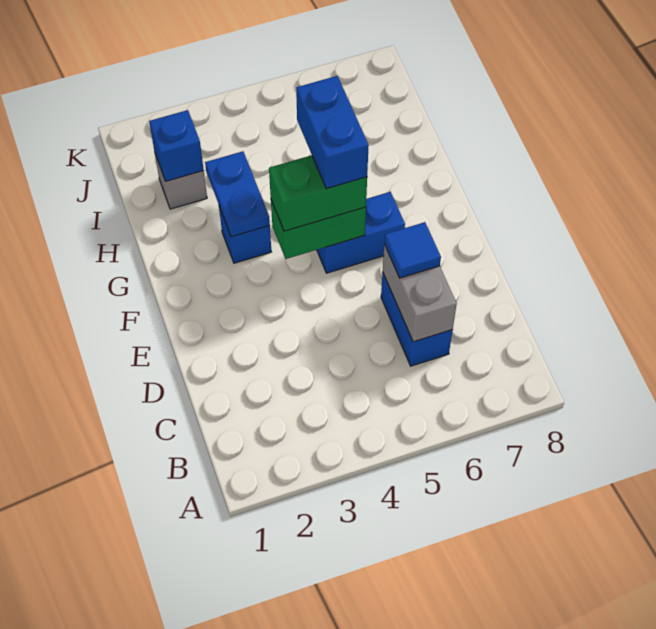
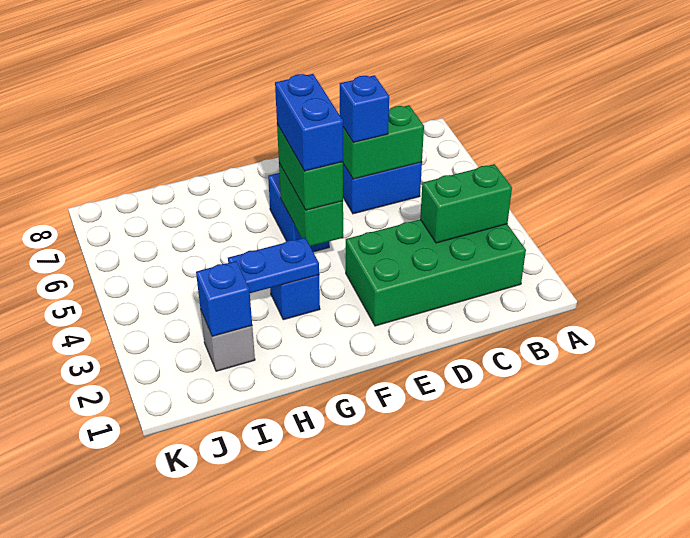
none -> green brick B2:E3 level 1
none -> green brick B3:C3 level 2
grey brick C6:D6 level 2 -> green brick C6:D6 level 2
blue tile D6 level 3 -> blue brick D6 level 3
blue brick F5:G5 level 4 -> blue brick F4:F5 level 4

